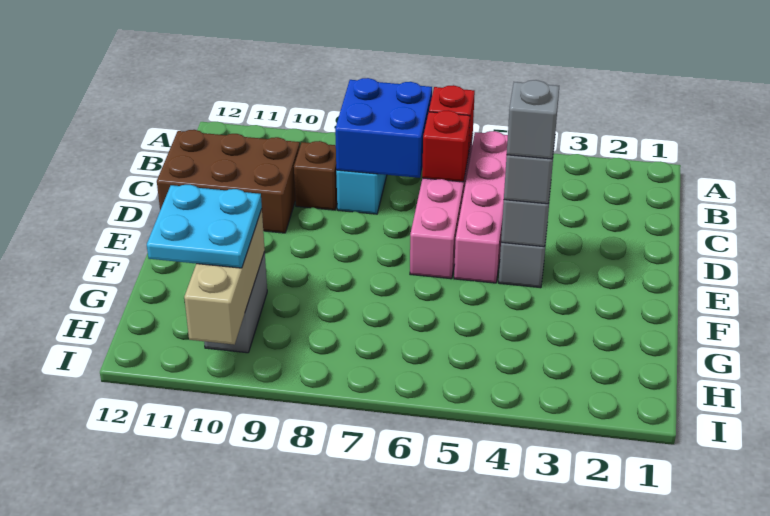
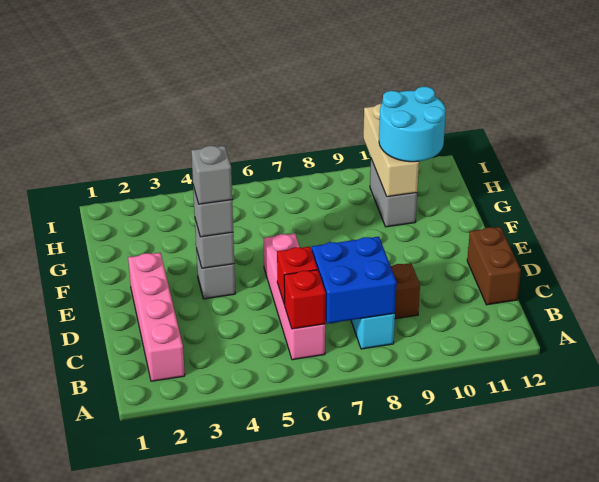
pink brick B5:E5 level 1 -> pink brick B2:E2 level 1
brown brick C10:D12 level 1 -> brown brick C12:D12 level 1
cyan plate G10:H11 level 3 -> cyan round brick G10:H11 level 3

